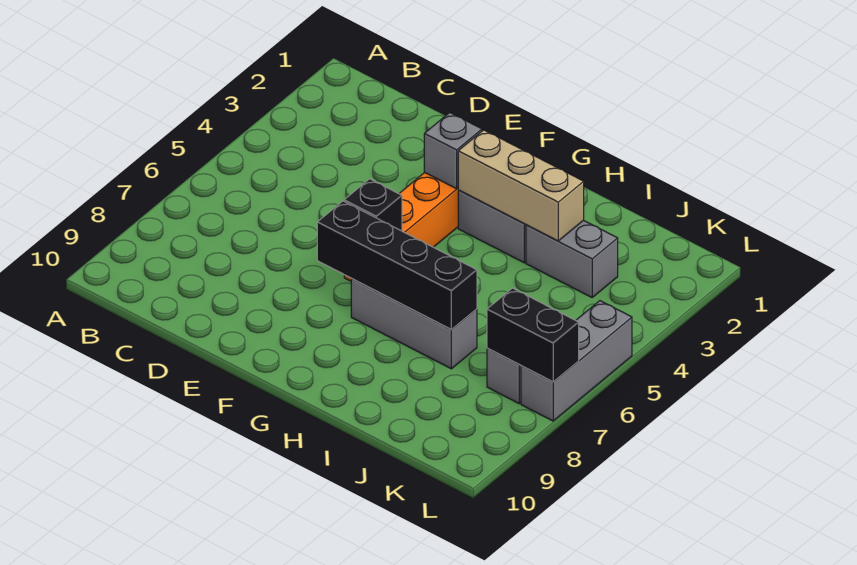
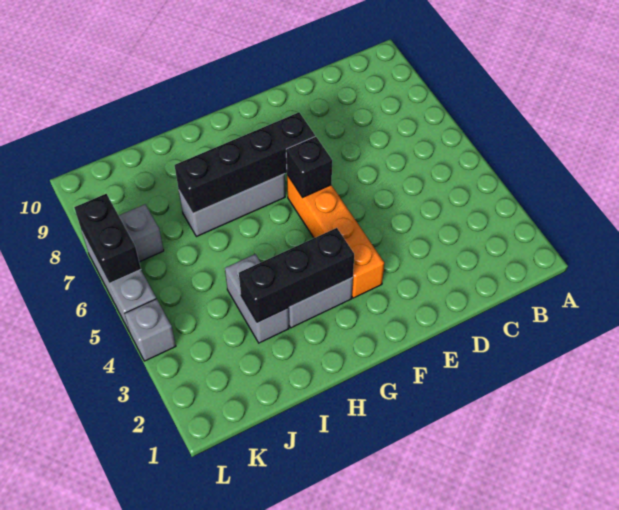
grey brick F3 level 2 -> grey brick L4 level 1
tan brick G3:I3 level 2 -> black brick G3:I3 level 2
grey brick I3:J3 level 1 -> grey brick I3:I4 level 1
black brick K7:L7 level 2 -> black brick L6:L7 level 2

